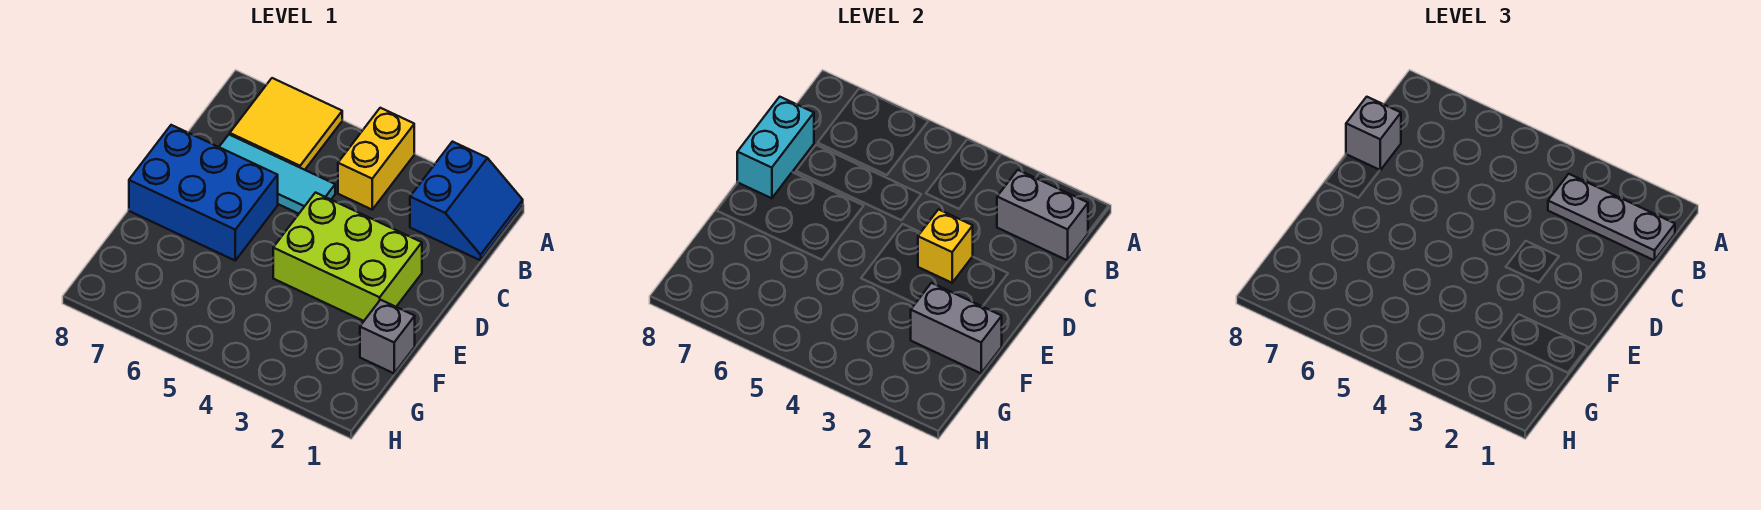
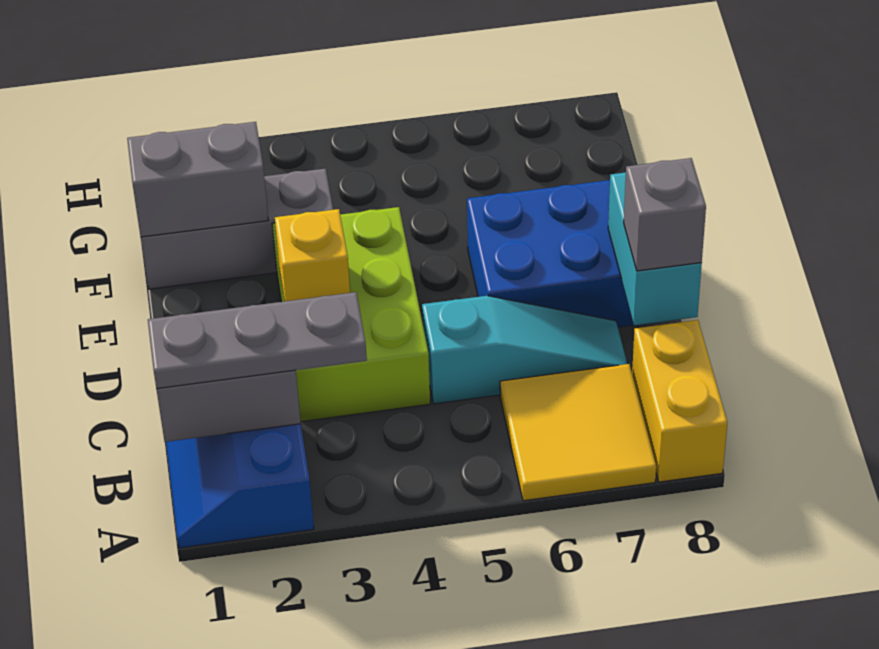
yellow brick A4:B4 level 1 -> yellow brick A8:B8 level 1
cyan tile C5:C7 level 1 -> cyan slope C5:C7 level 1 top 5
lime brick D2:E4 level 1 -> lime brick C3:E4 level 1
grey brick F1 level 1 -> grey brick F1:F3 level 1

